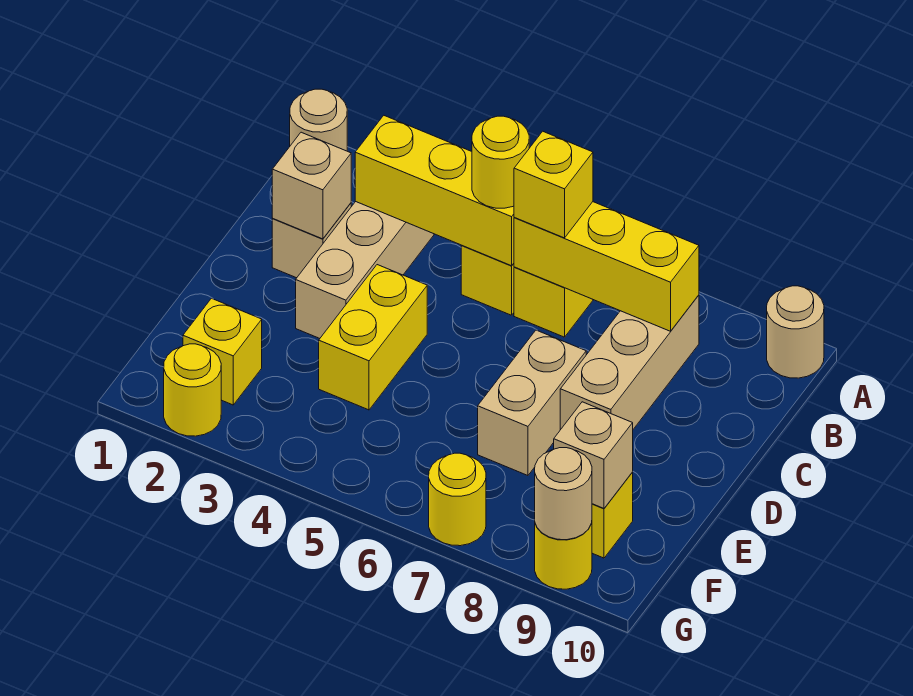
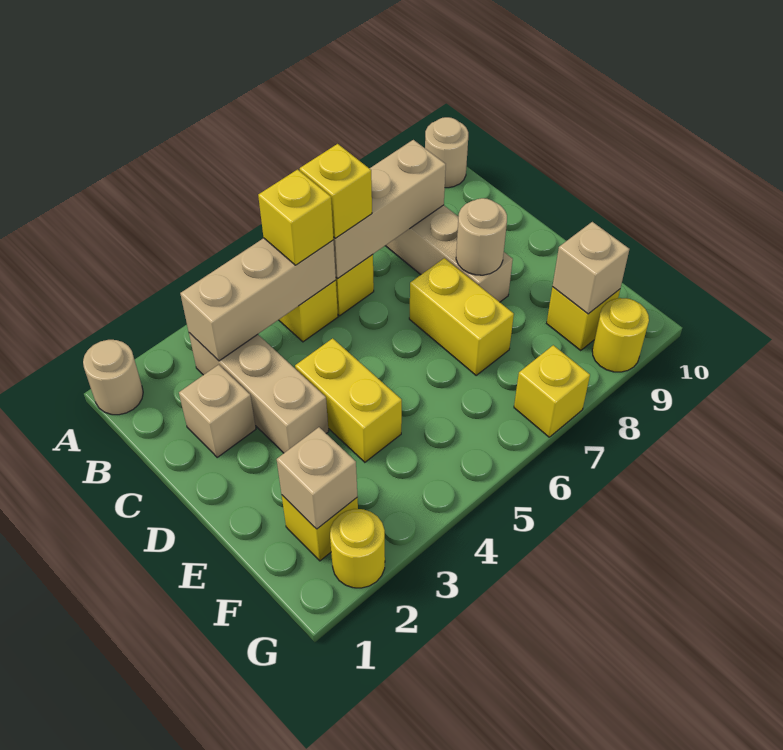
yellow brick B3:B5 level 2 -> tan brick B3:B5 level 2
yellow round brick B5 level 3 -> yellow brick B5 level 3
yellow brick B6:B8 level 2 -> tan brick B6:B8 level 2
tan brick C2 level 2 -> tan brick F2 level 2
tan brick D7:E7 level 1 -> yellow brick D7:E7 level 1
yellow round brick G7 level 1 -> yellow brick G7 level 1
tan round brick G9 level 2 -> tan round brick D8 level 2

